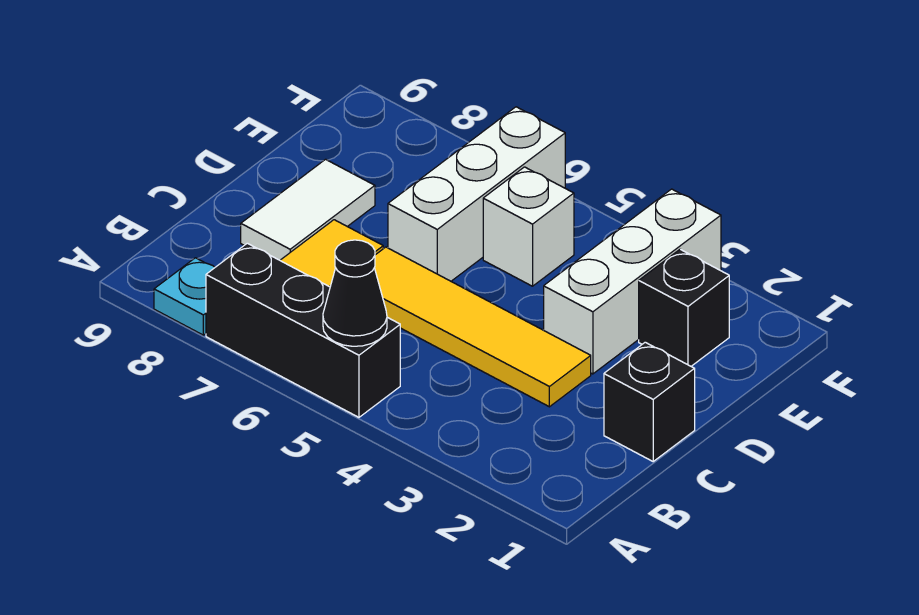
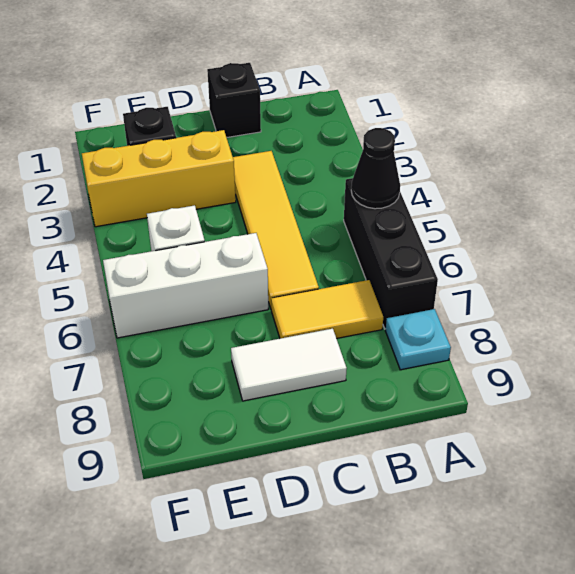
white brick D3:F3 level 1 -> yellow brick D3:F3 level 1

